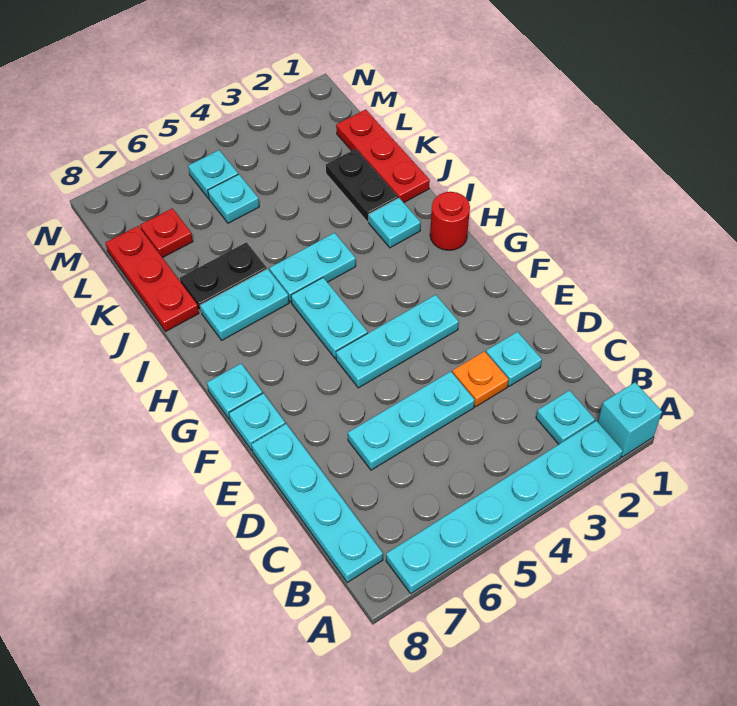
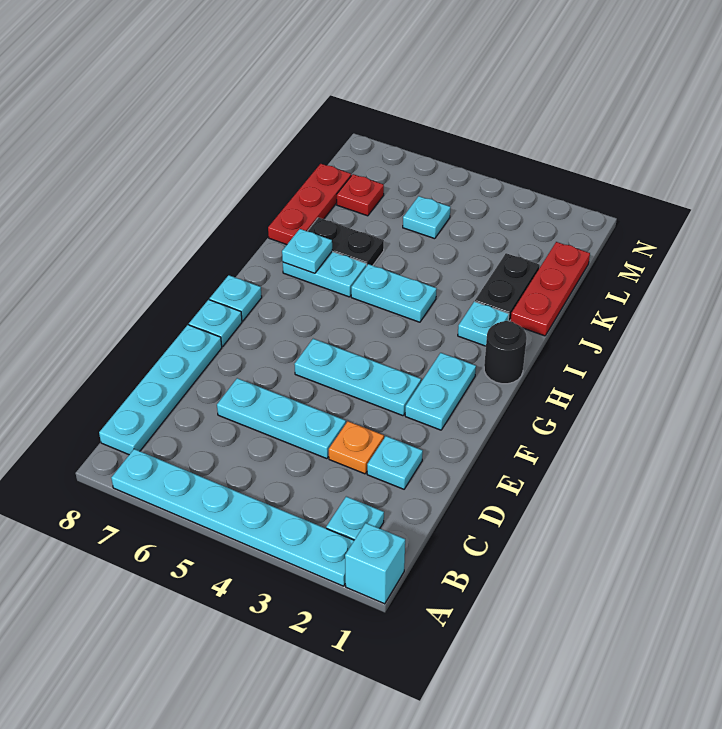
cyan plate G5:H5 level 1 -> cyan plate F2:G2 level 1
red round brick H1 level 1 -> black round brick H1 level 1
cyan plate M5 level 1 -> cyan plate I7 level 2

